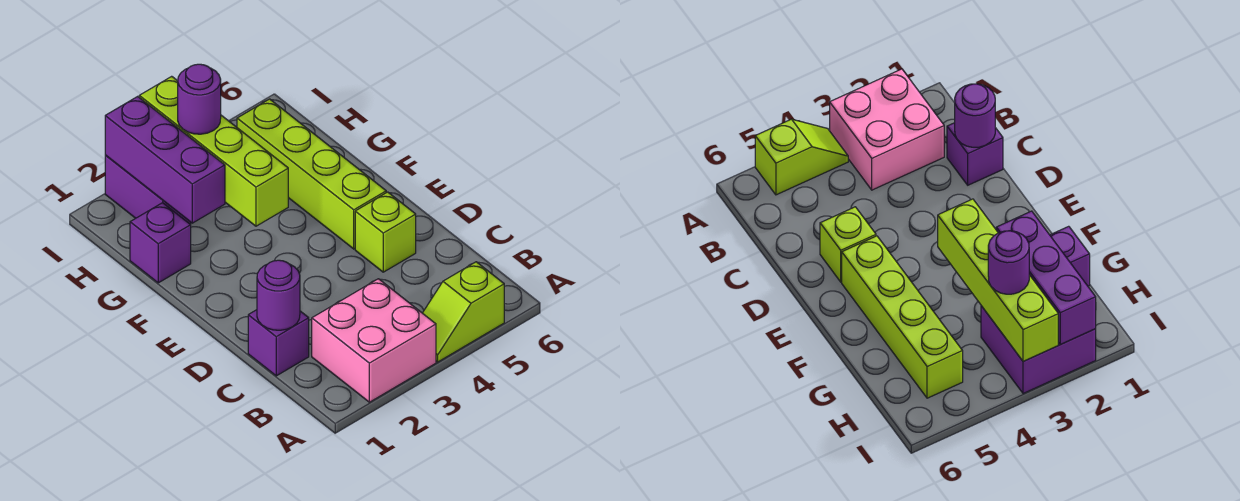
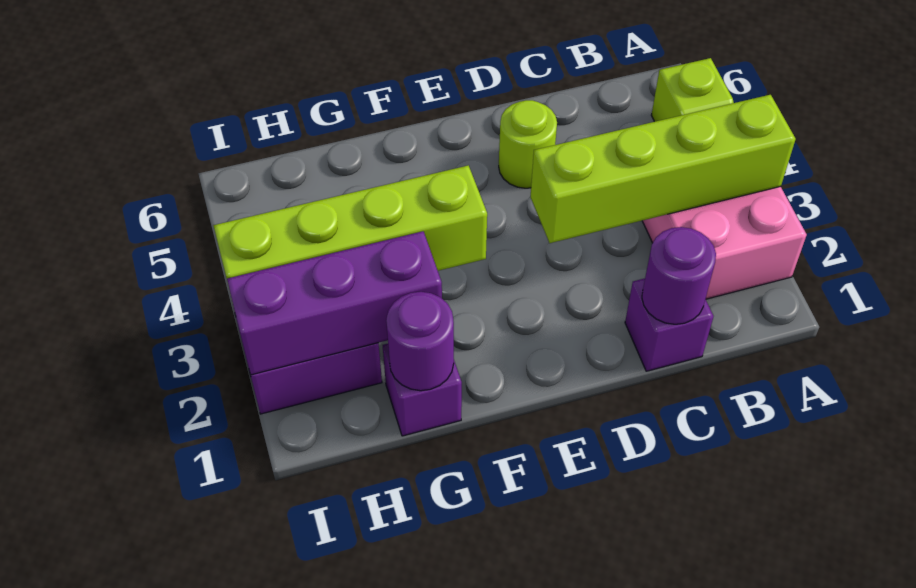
lime brick D5 level 1 -> lime round brick D5 level 1
lime brick E5:H5 level 1 -> lime brick A3:D3 level 2
purple round brick H3 level 3 -> purple round brick G1 level 2

